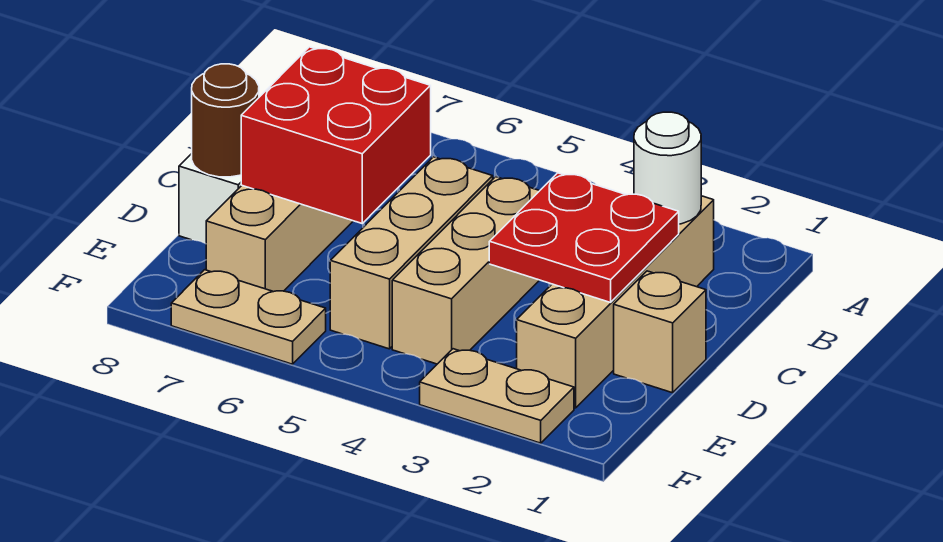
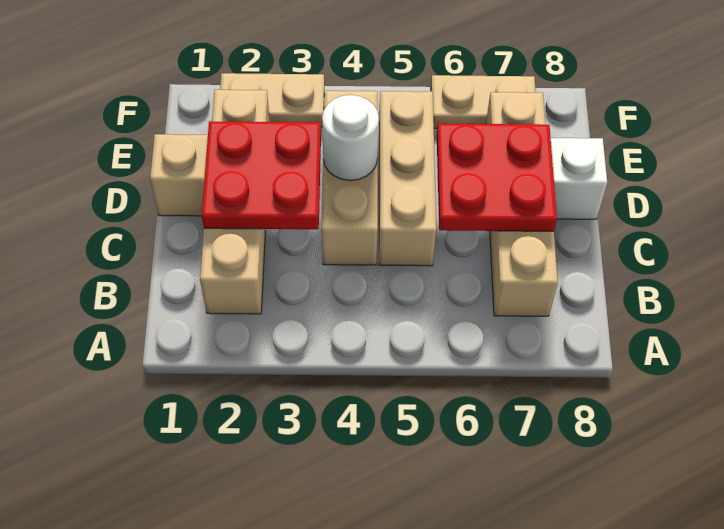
white round brick B2 level 2 -> white round brick D4 level 2
red brick C6:D7 level 2 -> red plate C6:D7 level 2
brown round brick D8 level 2 -> none

